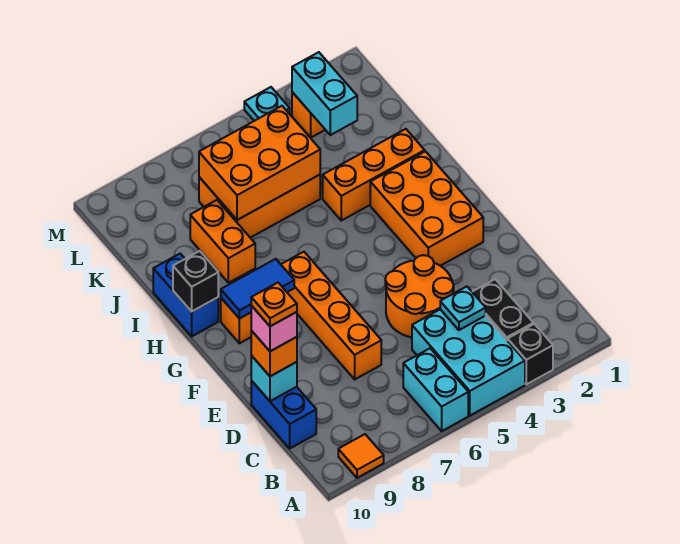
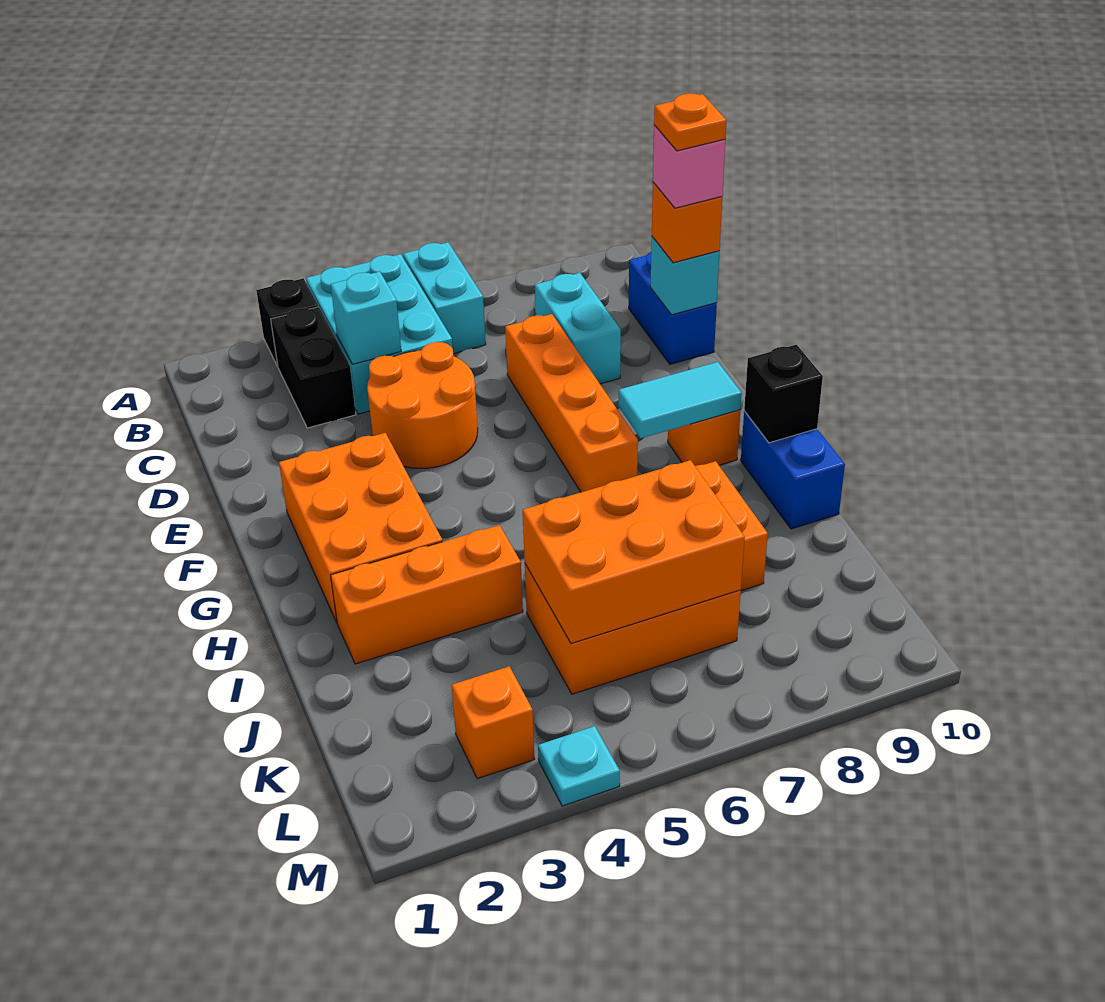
orange tile A9 level 1 -> none
cyan plate C4 level 2 -> cyan brick C4 level 2
blue tile G8:G9 level 2 -> cyan tile G8:G9 level 2
cyan brick K3:L3 level 2 -> cyan brick C8:D8 level 1

